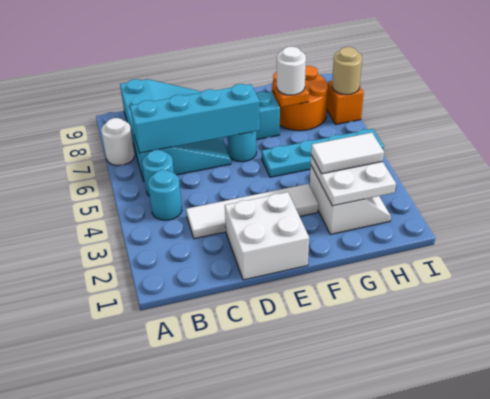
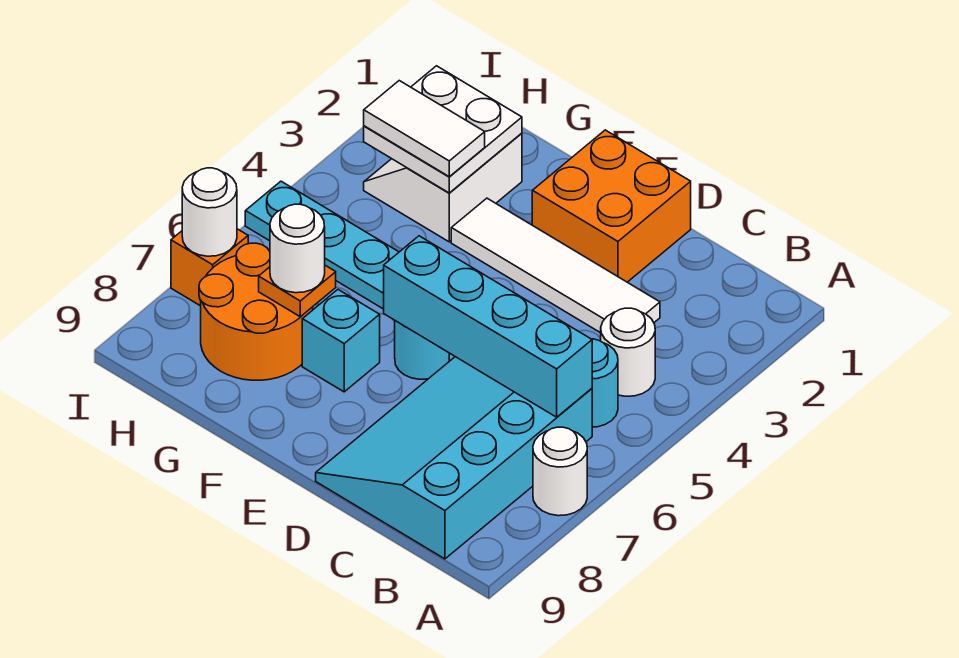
cyan round brick B4 level 1 -> white round brick B4 level 1
white brick D1:E2 level 1 -> orange brick D1:E2 level 1
tan round brick I7 level 2 -> white round brick I7 level 2

